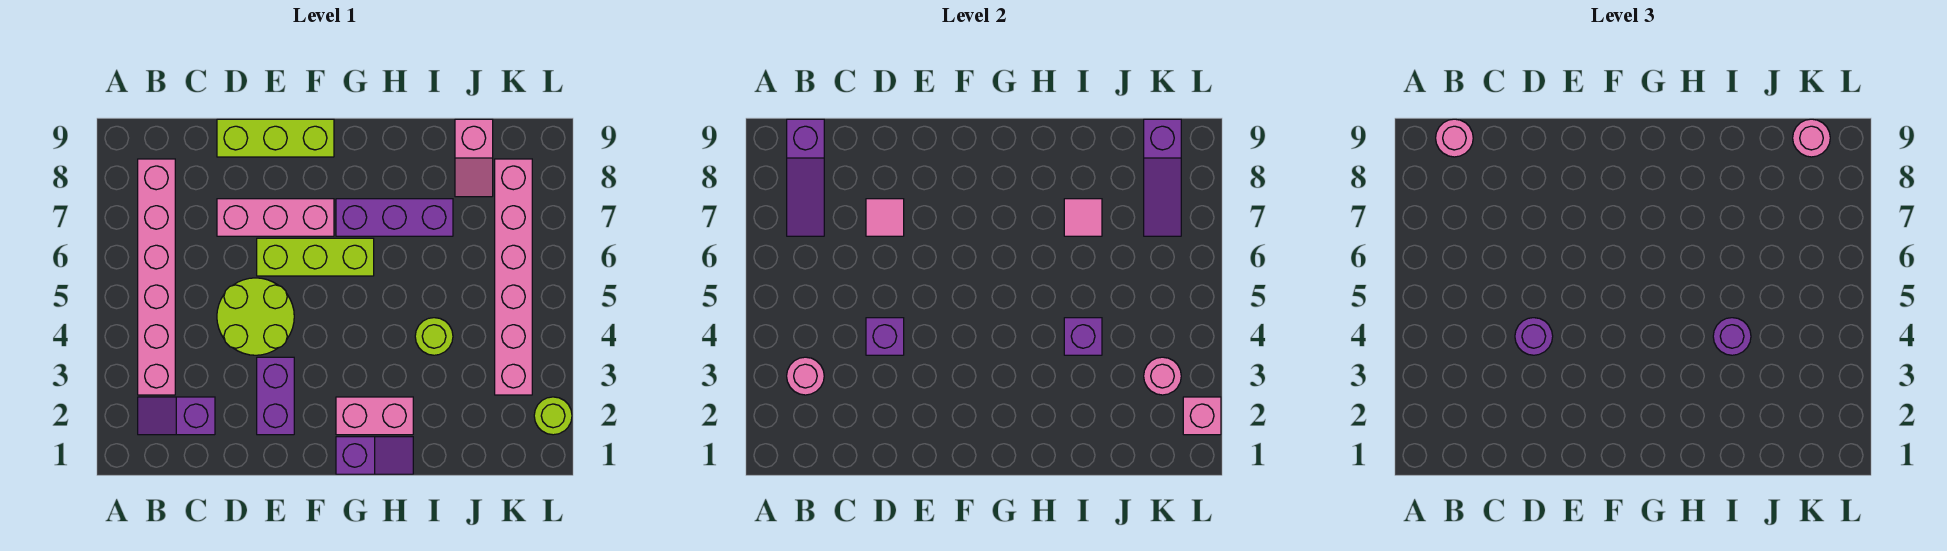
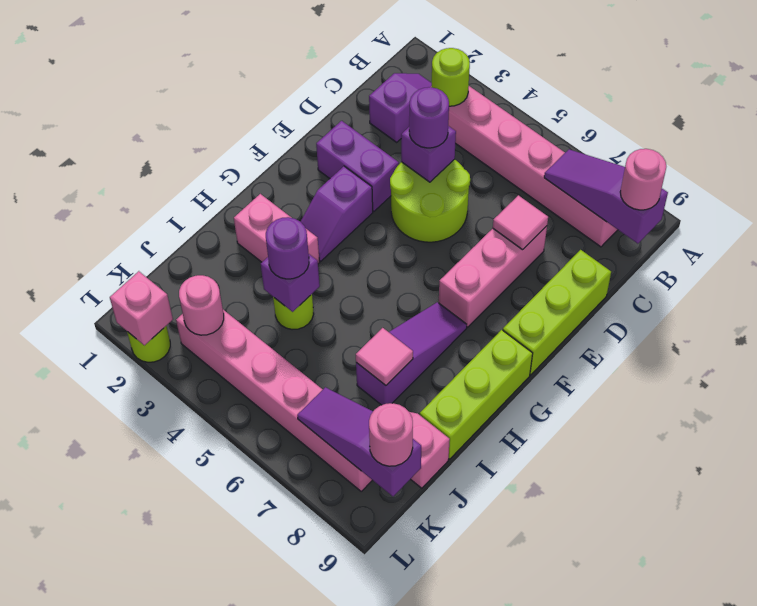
pink round brick B3 level 2 -> lime round brick B3 level 2
lime brick E6:G6 level 1 -> lime brick G9:I9 level 1
purple slope G1:H1 level 1 top G -> purple slope F3:G3 level 1 top F
pink brick G2:H2 level 1 -> pink brick H2:H3 level 1
purple brick G7:I7 level 1 -> purple slope G7:I7 level 1 top I

